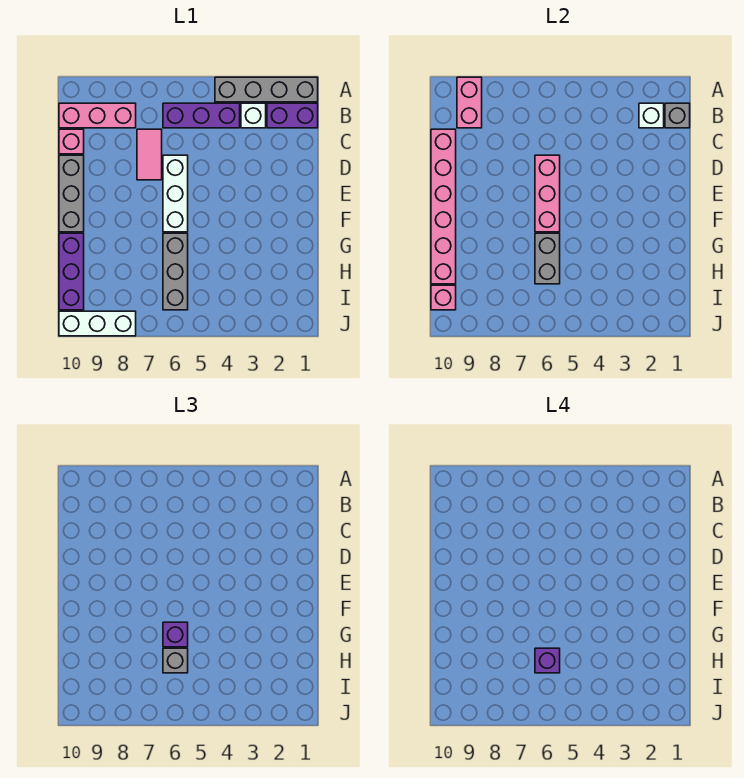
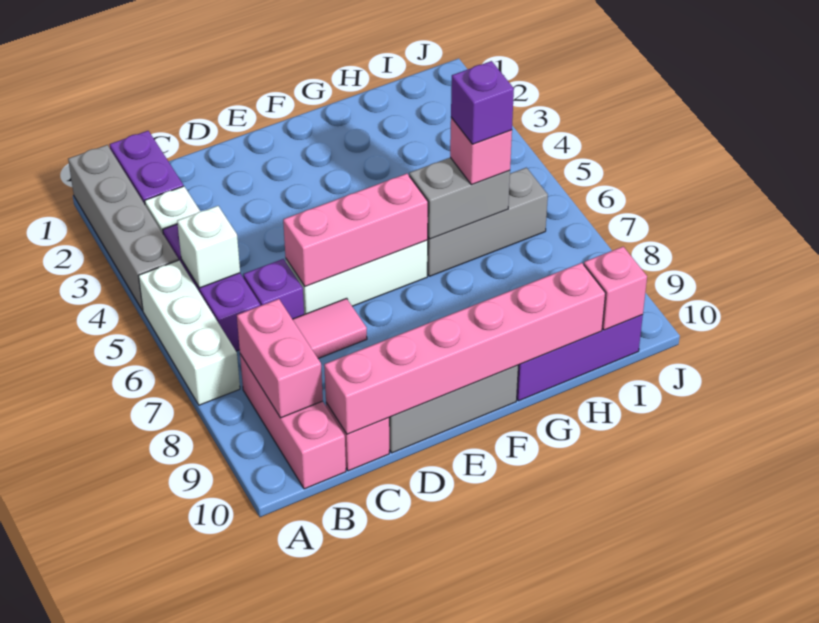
pink brick A9:B9 level 2 -> pink brick B8:B9 level 2
grey brick B1 level 2 -> none
white brick B2 level 2 -> white brick B5 level 2
purple brick G6 level 3 -> purple brick C6 level 1
grey brick H6 level 3 -> pink brick H6 level 3
white brick J8:J10 level 1 -> white brick A5:A7 level 1

